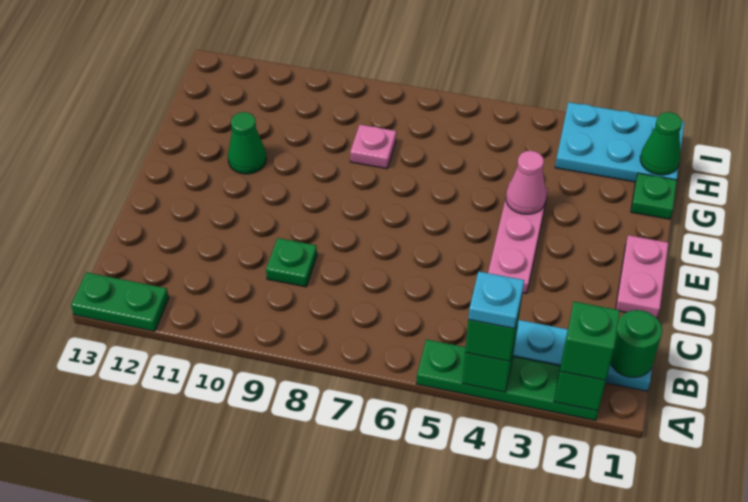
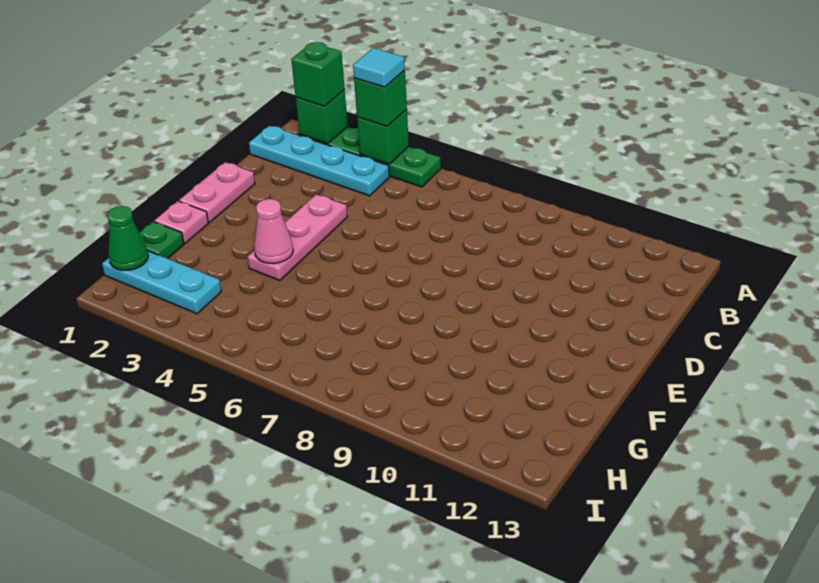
cyan plate A4 level 4 -> cyan tile A4 level 4
green plate A12:A13 level 1 -> none
green round brick B1 level 2 -> none
green plate C9 level 1 -> none
green cone F11 level 1 -> none
pink plate G8 level 1 -> pink plate F1 level 1
cyan plate H1:I3 level 1 -> cyan plate H1:H3 level 1

